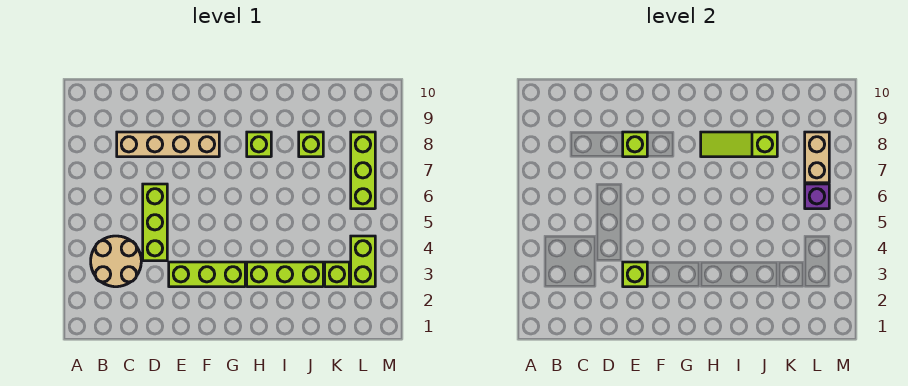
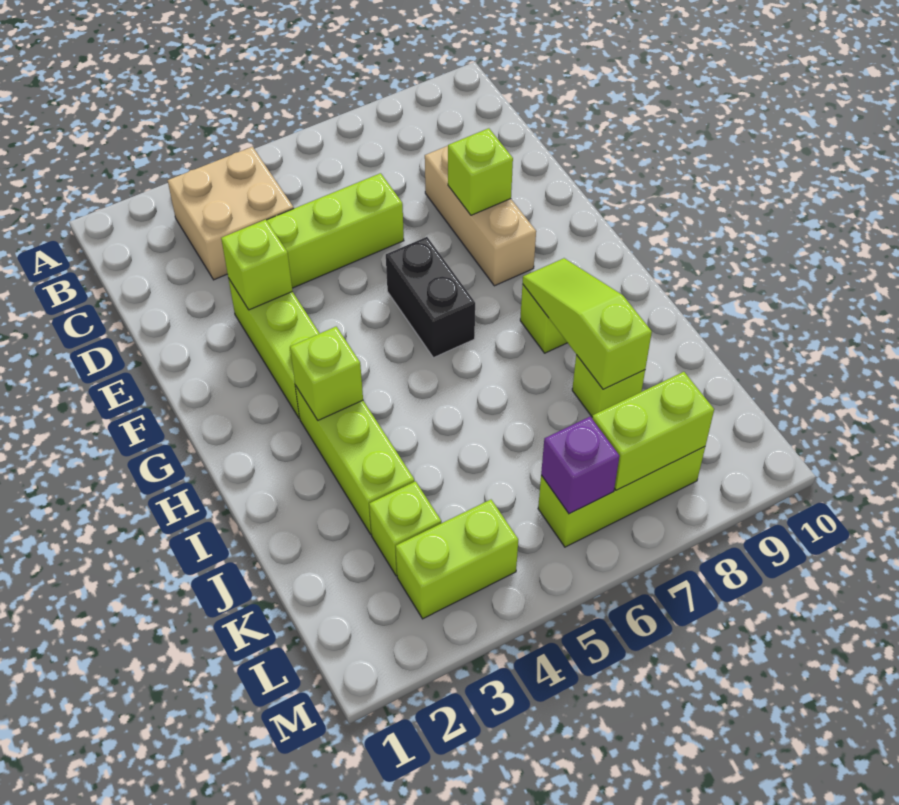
tan round brick B3:C4 level 1 -> tan brick B3:C4 level 1
tan brick C8:F8 level 1 -> tan brick D8:F8 level 1
none -> black brick F6:G6 level 1
none -> lime brick H3 level 2
tan brick L7:L8 level 2 -> lime brick L7:L8 level 2

